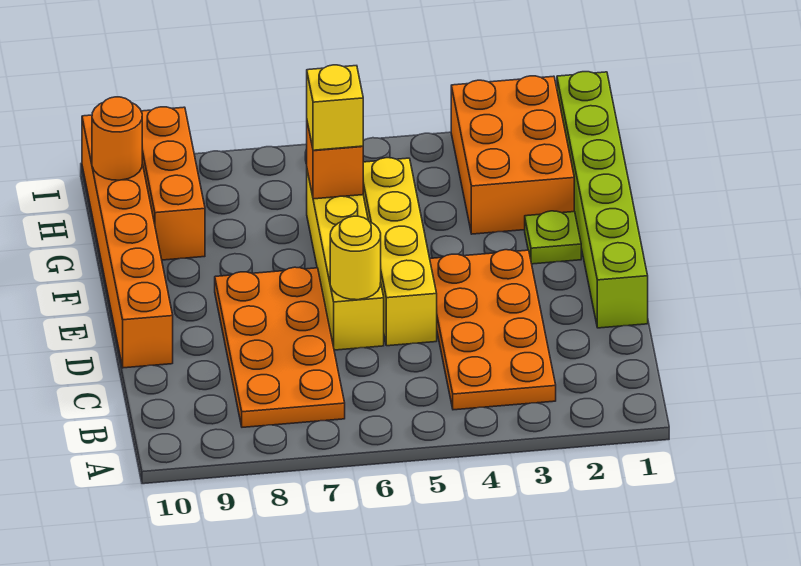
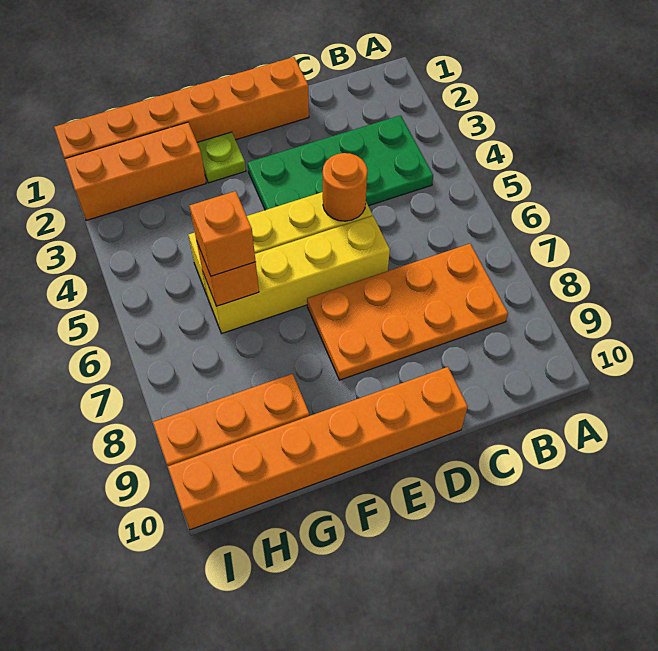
orange plate B3:E4 level 1 -> green plate B3:E4 level 1
lime brick D1:I1 level 1 -> orange brick D1:I1 level 1
yellow round brick D6 level 2 -> none
orange brick G2:I3 level 1 -> orange brick G2:I2 level 1
yellow brick G6 level 3 -> orange brick G6 level 3
orange round brick H10 level 2 -> orange round brick D5 level 2

